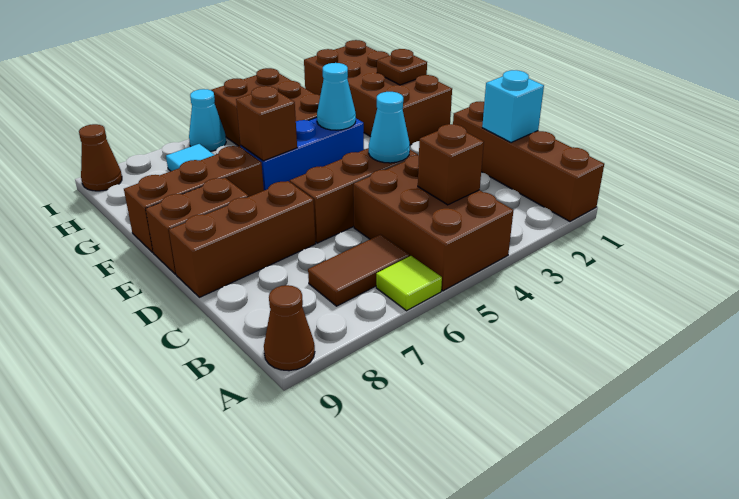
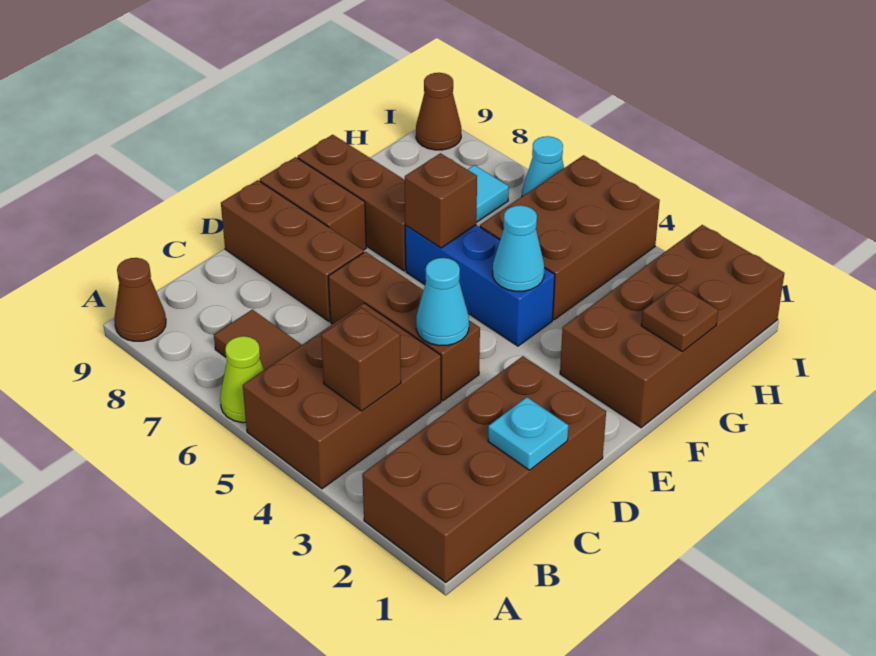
brown brick A1:D1 level 1 -> brown brick A1:D2 level 1
lime tile A6 level 1 -> lime cone A6 level 1
cyan brick C1 level 2 -> cyan plate C1 level 2

